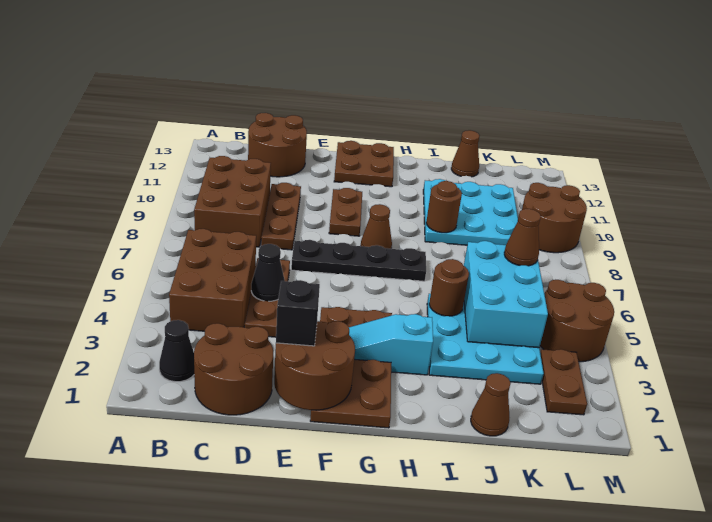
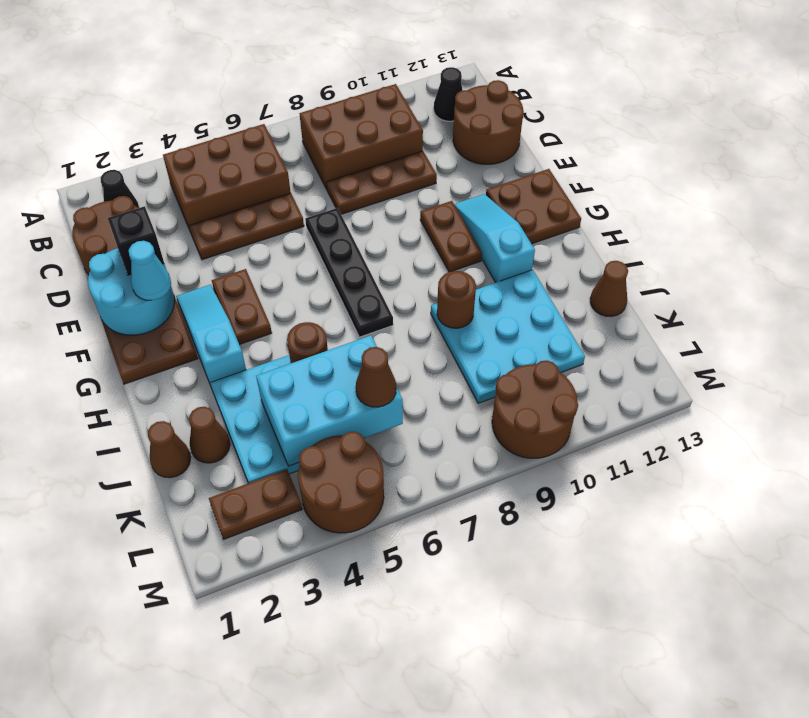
black cone D5 level 2 -> black cone B12 level 1
brown round brick E1:F2 level 2 -> cyan round brick E1:F2 level 2
none -> cyan cone F2 level 3
brown plate F9:F10 level 1 -> brown plate F10:G10 level 1
none -> cyan slope F11:H11 level 1 top H
brown cone G8 level 1 -> brown cone J2 level 1

